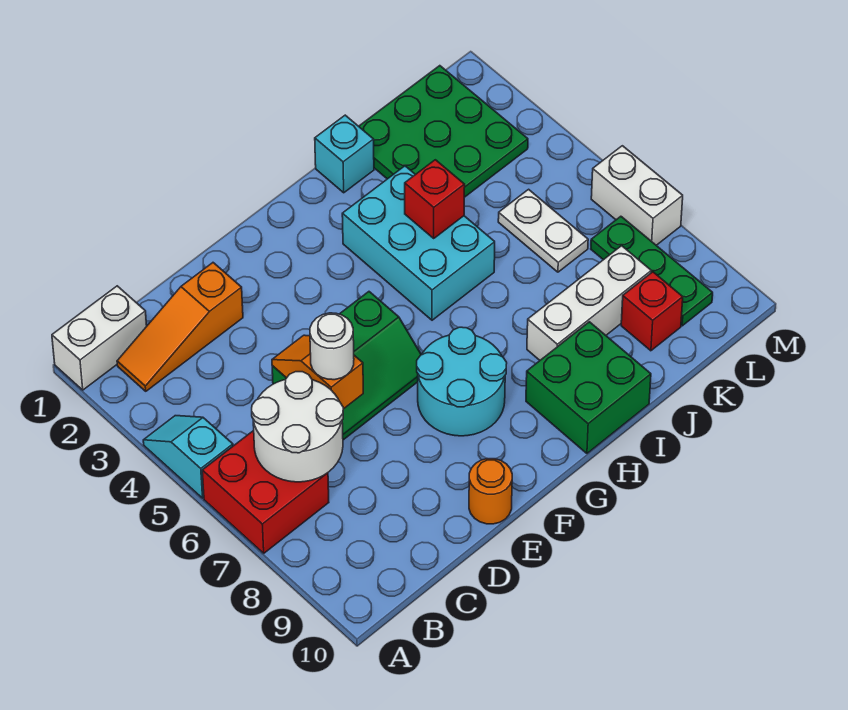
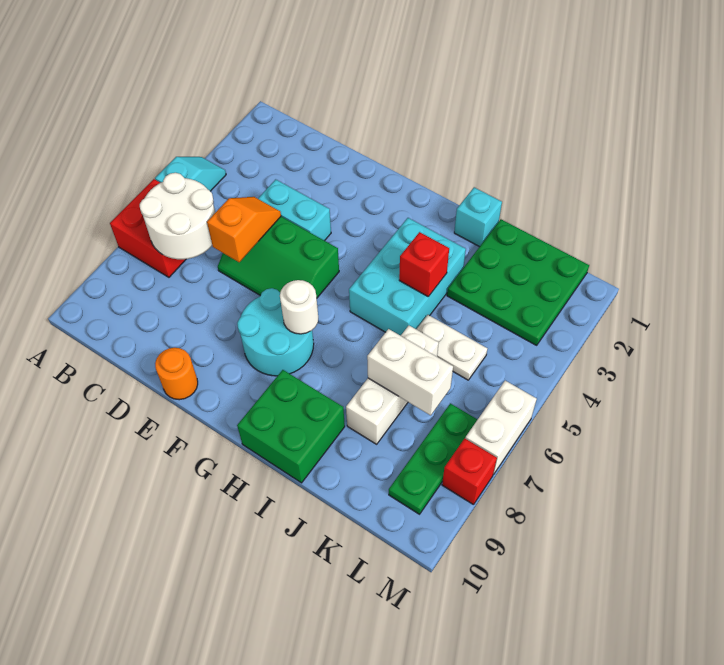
white brick A1:B1 level 1 -> white brick J7:K7 level 2
orange slope B2:D2 level 1 top D -> none
none -> cyan brick D4:E4 level 1
white round brick D6 level 3 -> white round brick G7 level 2
white brick I8:K8 level 1 -> white brick J6:J8 level 1
white plate K5:K6 level 1 -> white plate J5:K5 level 1
red brick K9 level 1 -> red brick M8 level 1

